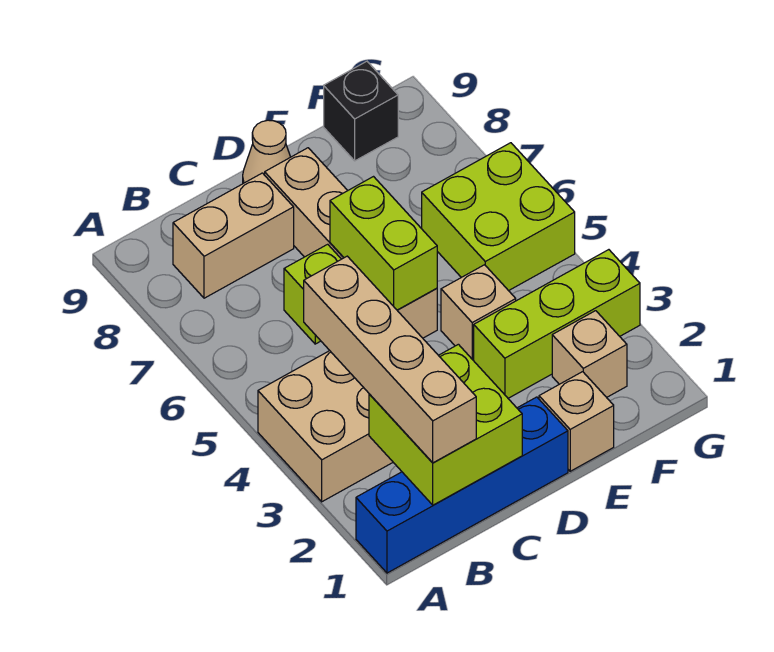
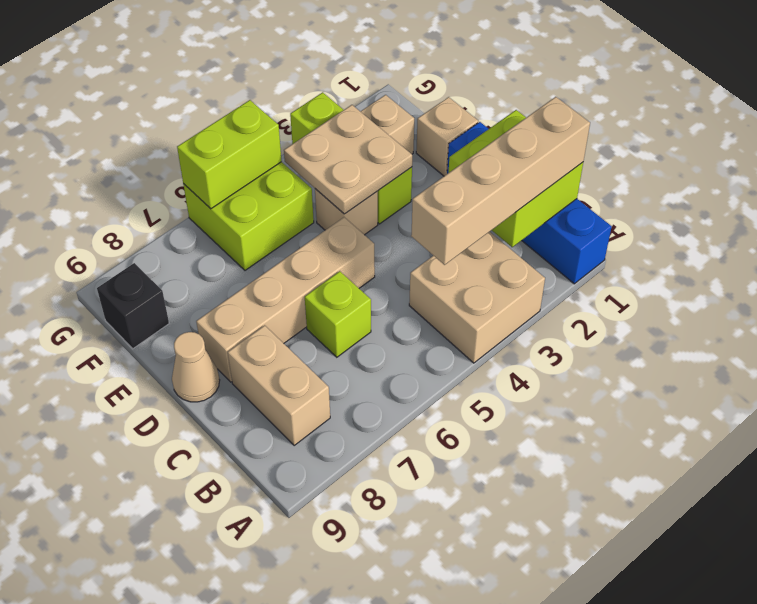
lime brick D5:D6 level 2 -> lime brick G5:G6 level 2
none -> tan plate E3:F4 level 2

